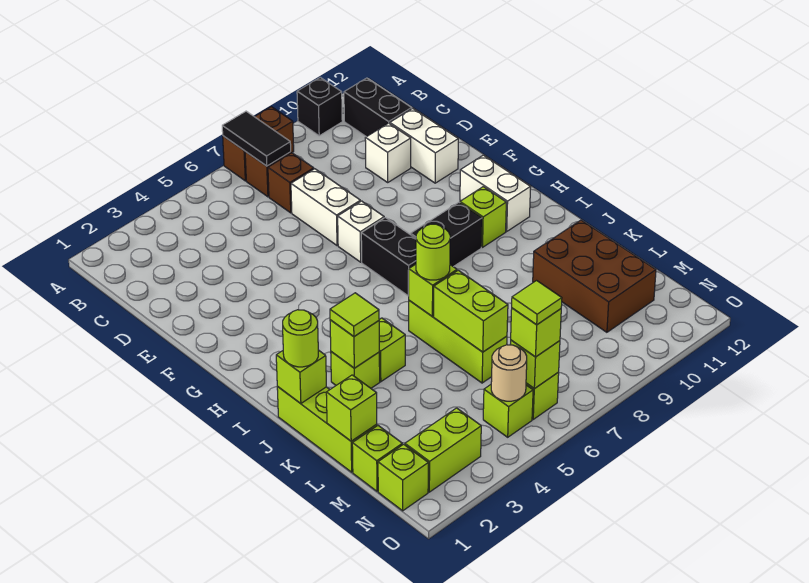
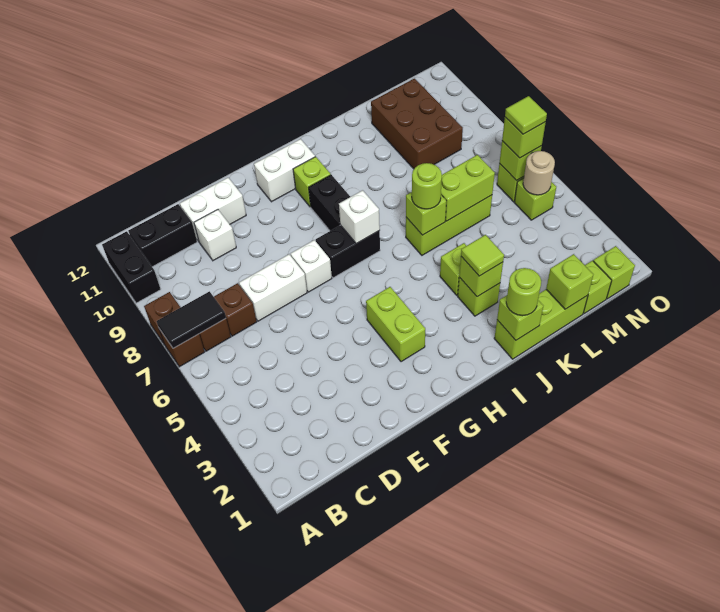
black brick A10 level 1 -> black brick A10:A11 level 1
none -> white brick H7 level 2
brown brick K10:M11 level 1 -> brown brick L9:M11 level 1
lime brick N2:N3 level 1 -> lime brick G3:G4 level 1

